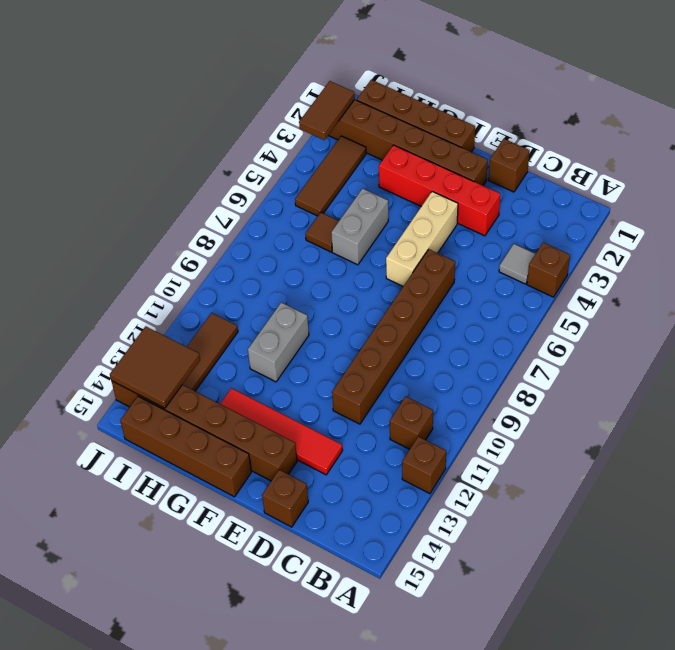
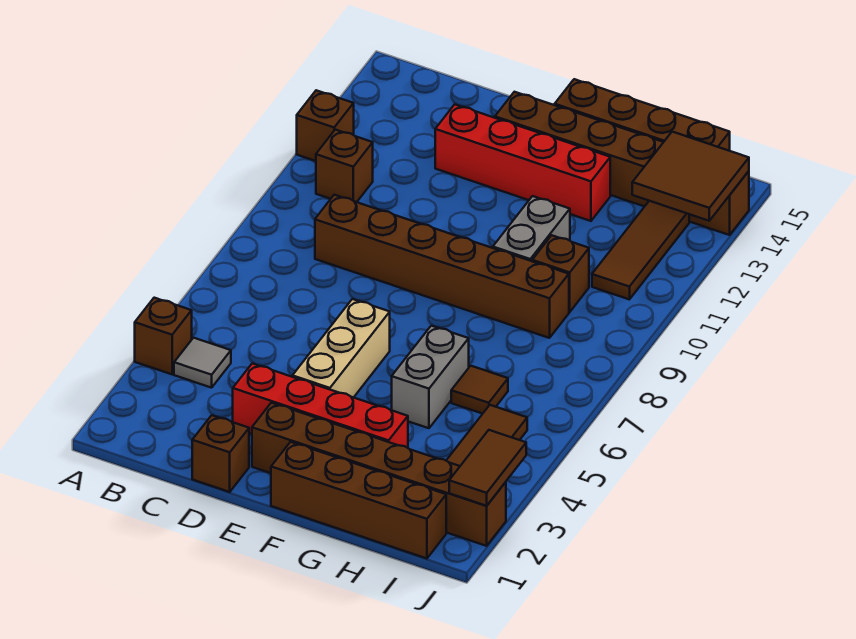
brown brick D6:D11 level 1 -> brown brick C9:H9 level 1
red tile D13:G13 level 1 -> red brick D13:G13 level 1
brown brick D15 level 1 -> brown brick H10 level 1

